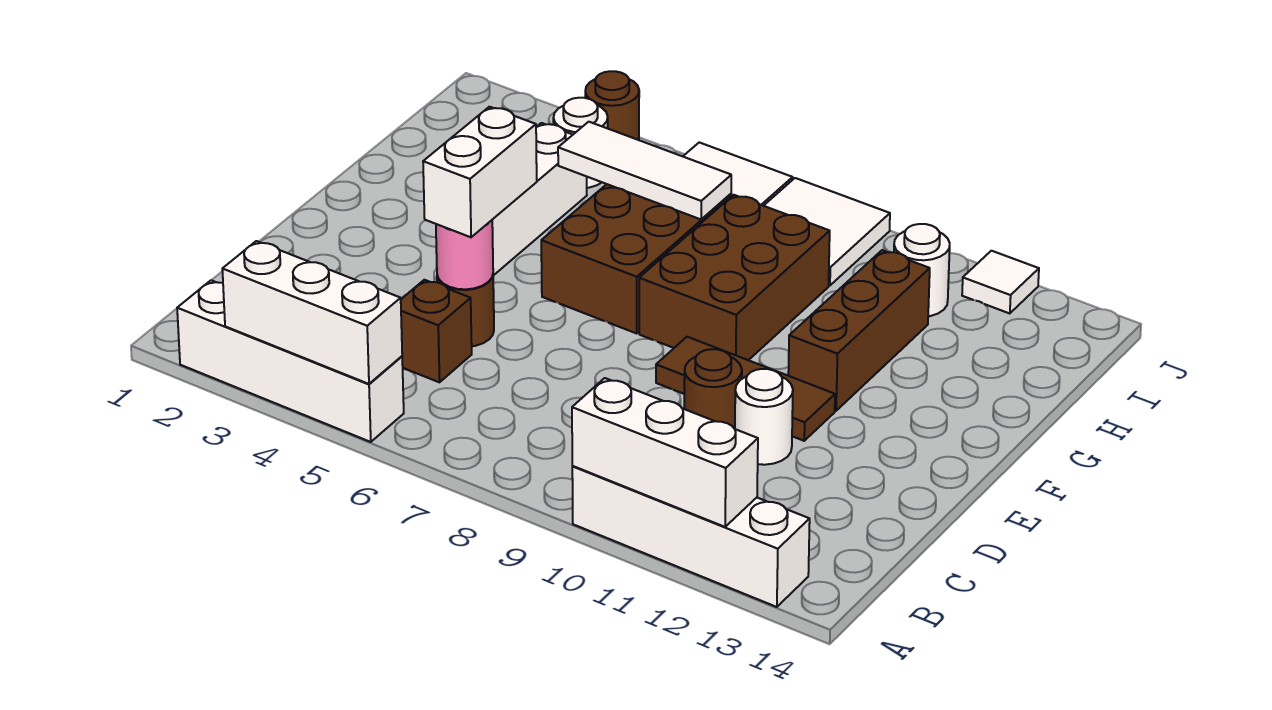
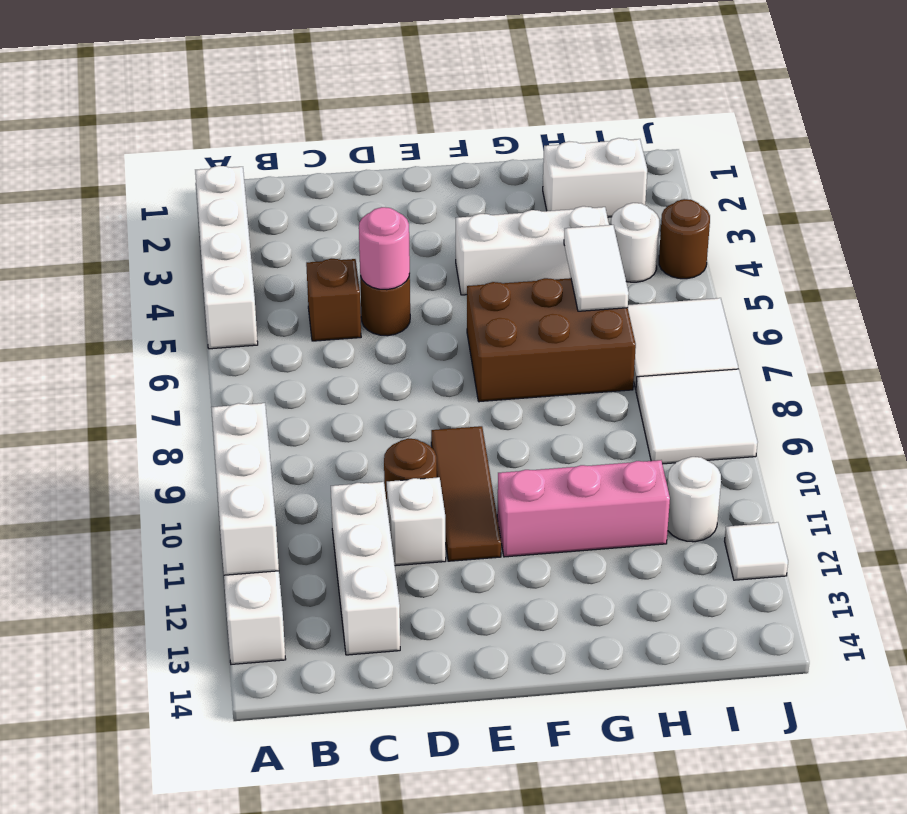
white brick A3:A5 level 2 -> white brick C11:C13 level 1
white brick D5:E5 level 3 -> white brick H2:I2 level 1
white round brick D11 level 1 -> white brick D11 level 1
brown brick F8:H9 level 1 -> none
brown brick F11:H11 level 1 -> pink brick F11:H11 level 1
white tile H5:H7 level 2 -> white tile H5:H6 level 2

